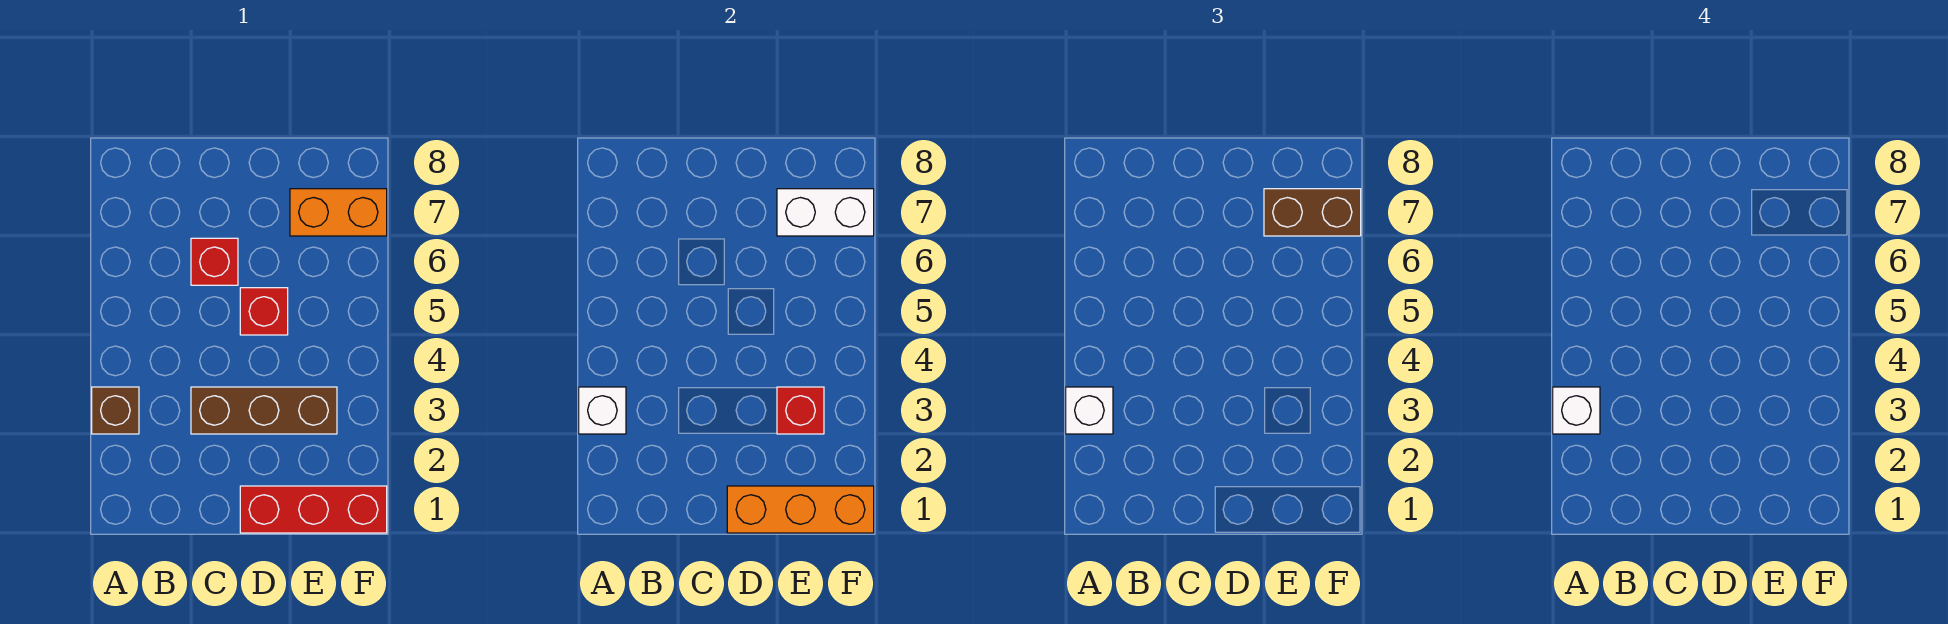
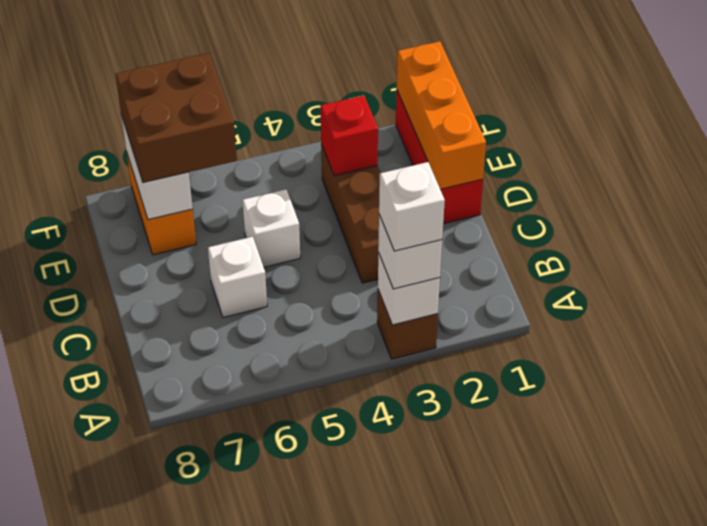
red brick C6 level 1 -> white brick C6 level 1
red brick D5 level 1 -> white brick D5 level 1
brown brick E7:F7 level 3 -> brown brick E6:F7 level 3

